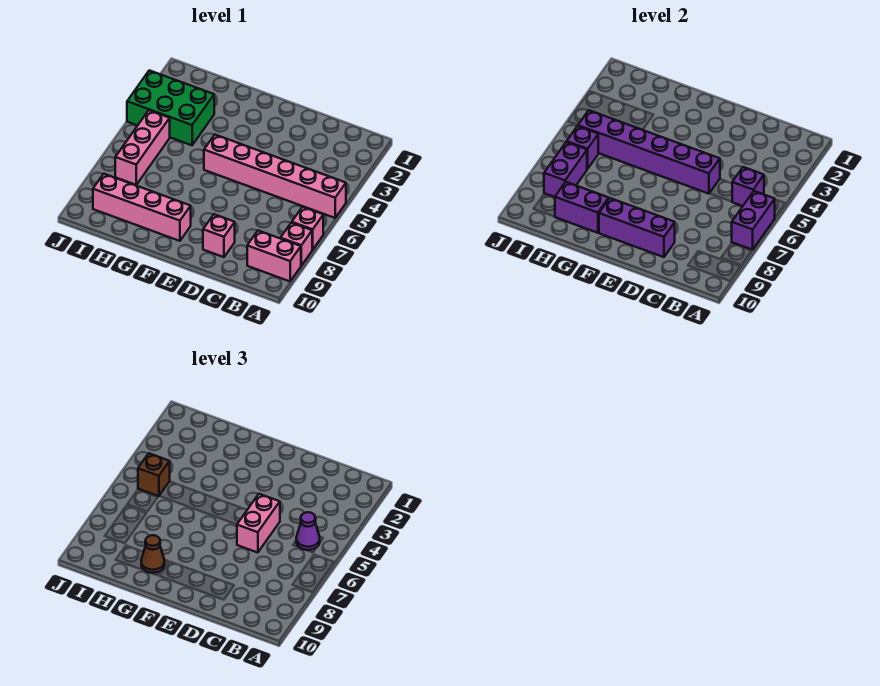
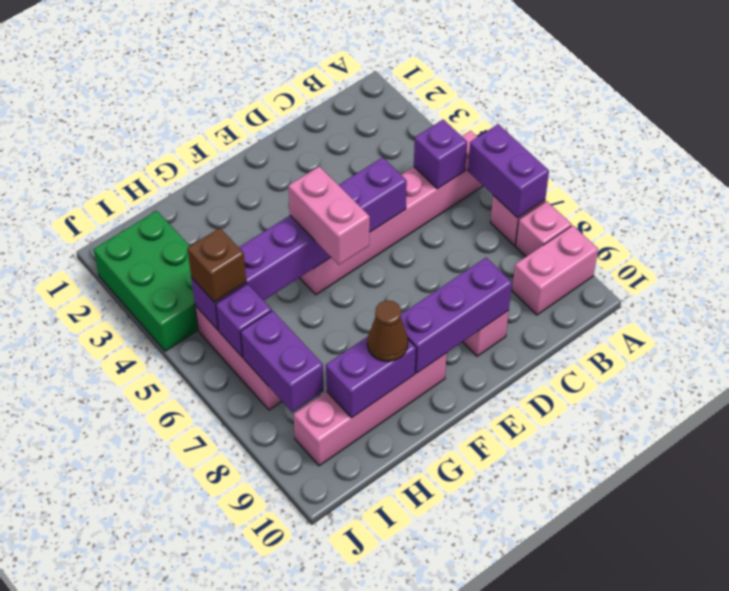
purple cone B5 level 3 -> none
pink brick D5:D6 level 3 -> pink brick F5:F6 level 3
green brick H3:J4 level 1 -> green brick I2:J4 level 1

